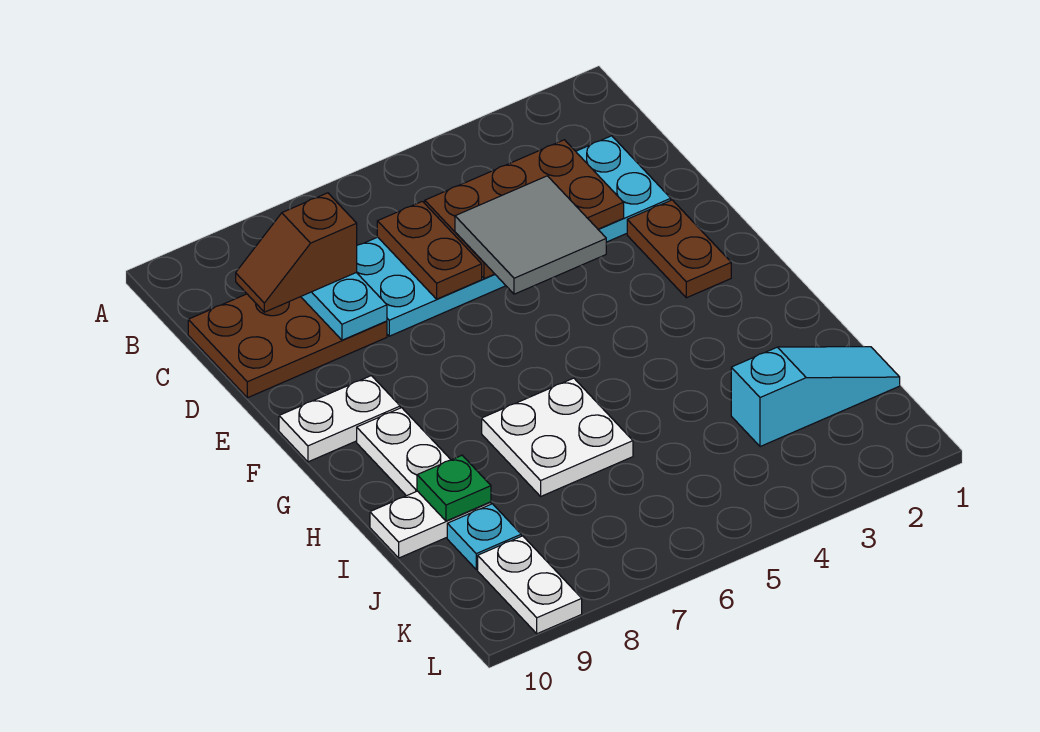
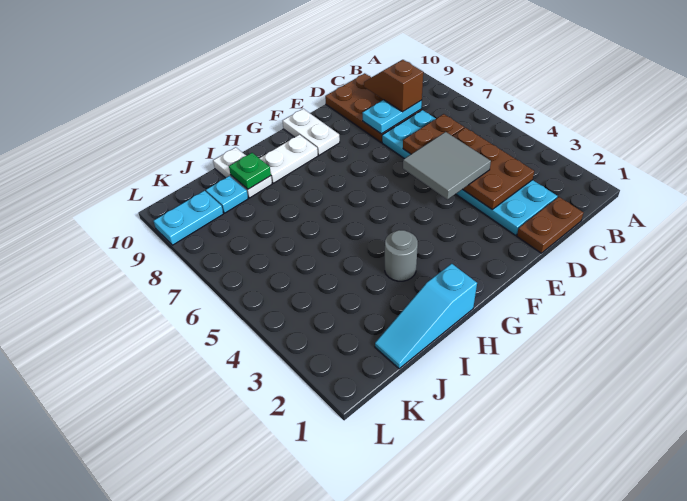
brown plate E2:F2 level 1 -> brown plate C1:D1 level 1
none -> grey round brick H3 level 1
white plate H6:I7 level 1 -> none
cyan slope J1:J3 level 1 top 3 -> cyan slope H1:J1 level 1 top H
white plate K9:L9 level 1 -> cyan plate K9:L9 level 1

